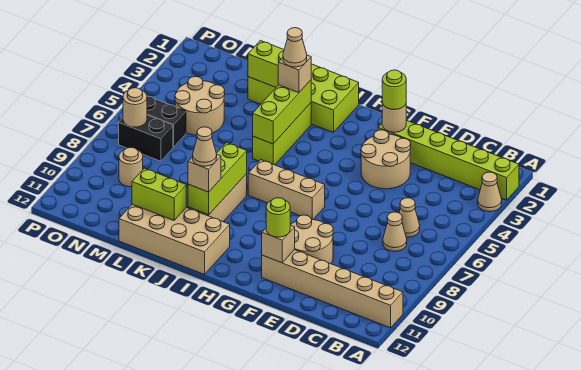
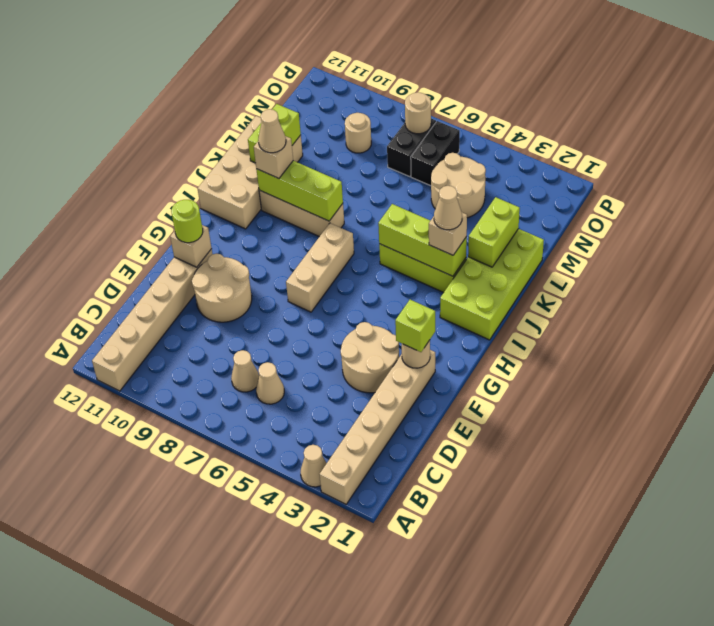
lime brick A2:F2 level 1 -> tan brick A2:F2 level 1
lime round brick F2 level 3 -> lime brick F2 level 3

